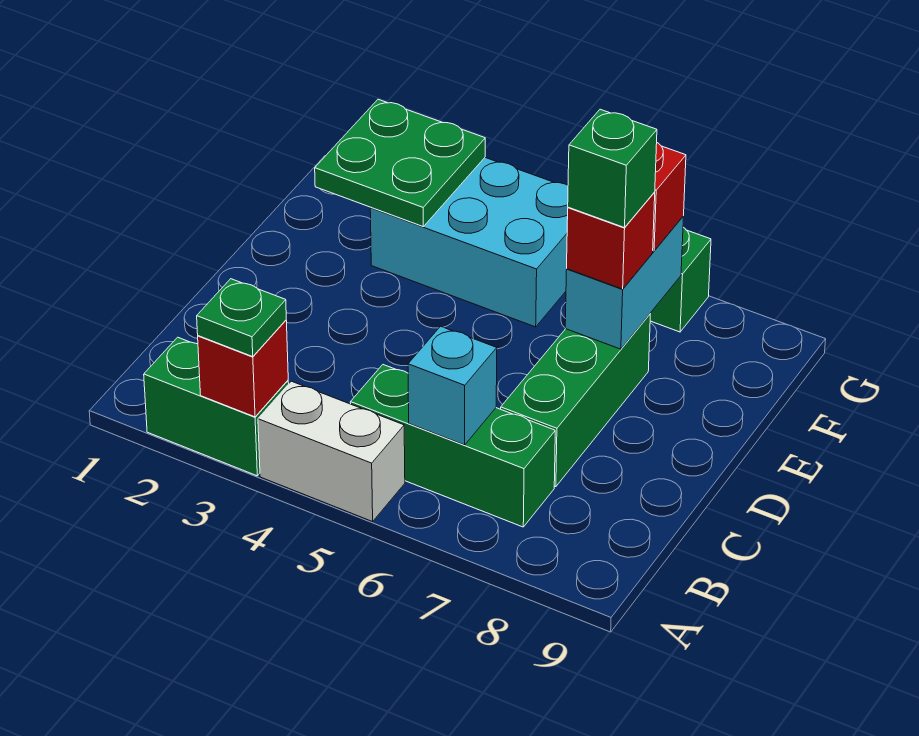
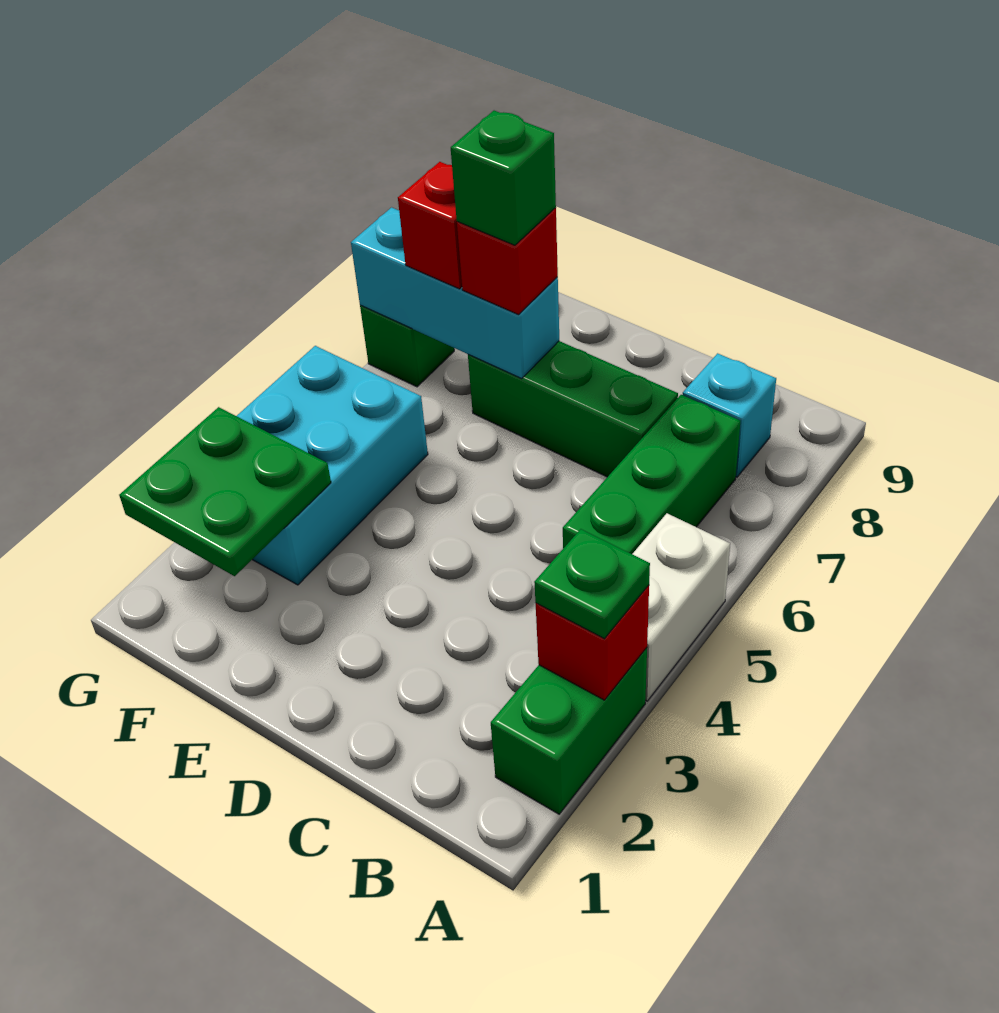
cyan brick B6 level 2 -> cyan brick B8 level 1
cyan brick E7:F7 level 2 -> cyan brick E7:G7 level 2

